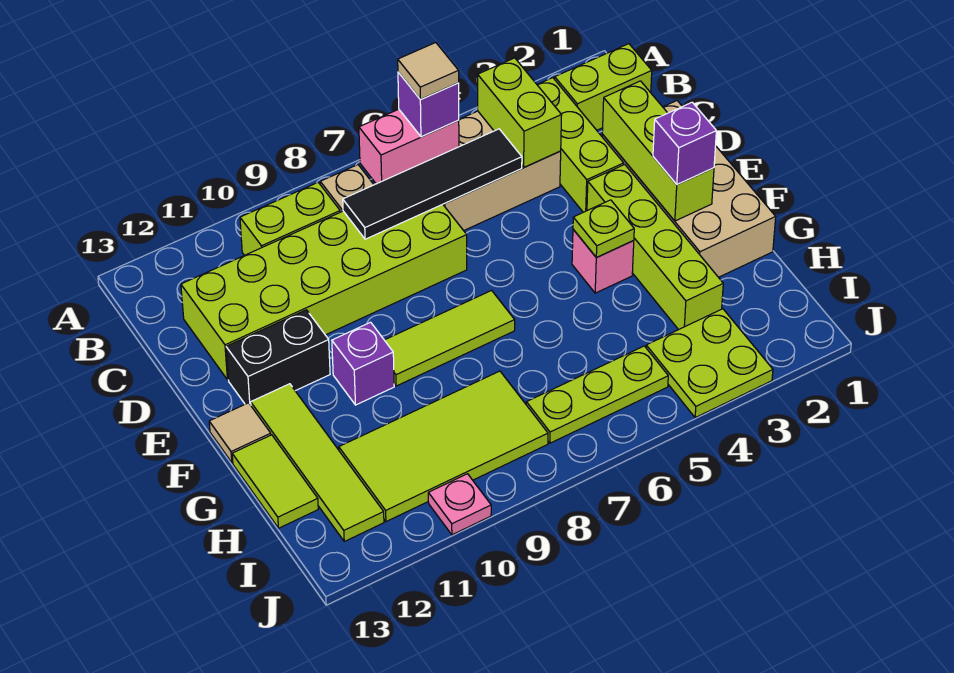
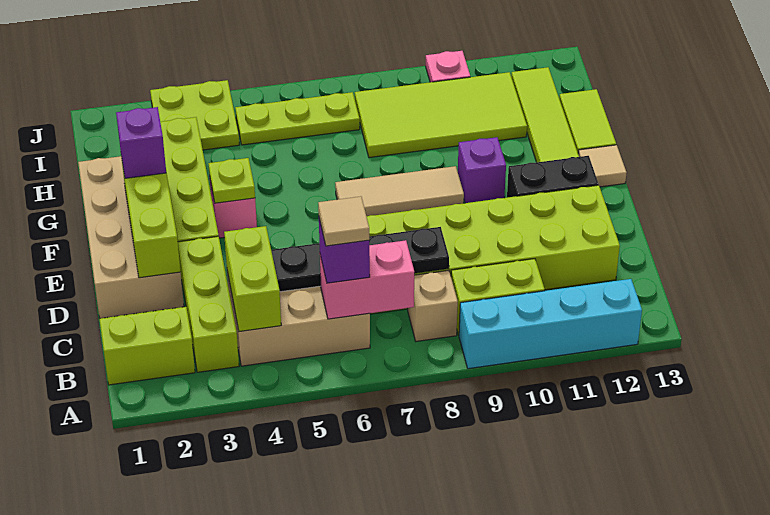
none -> cyan brick A9:A12 level 1
black tile C5:C8 level 2 -> black plate C5:C8 level 2
lime tile F7:F9 level 1 -> tan tile F7:F9 level 1

